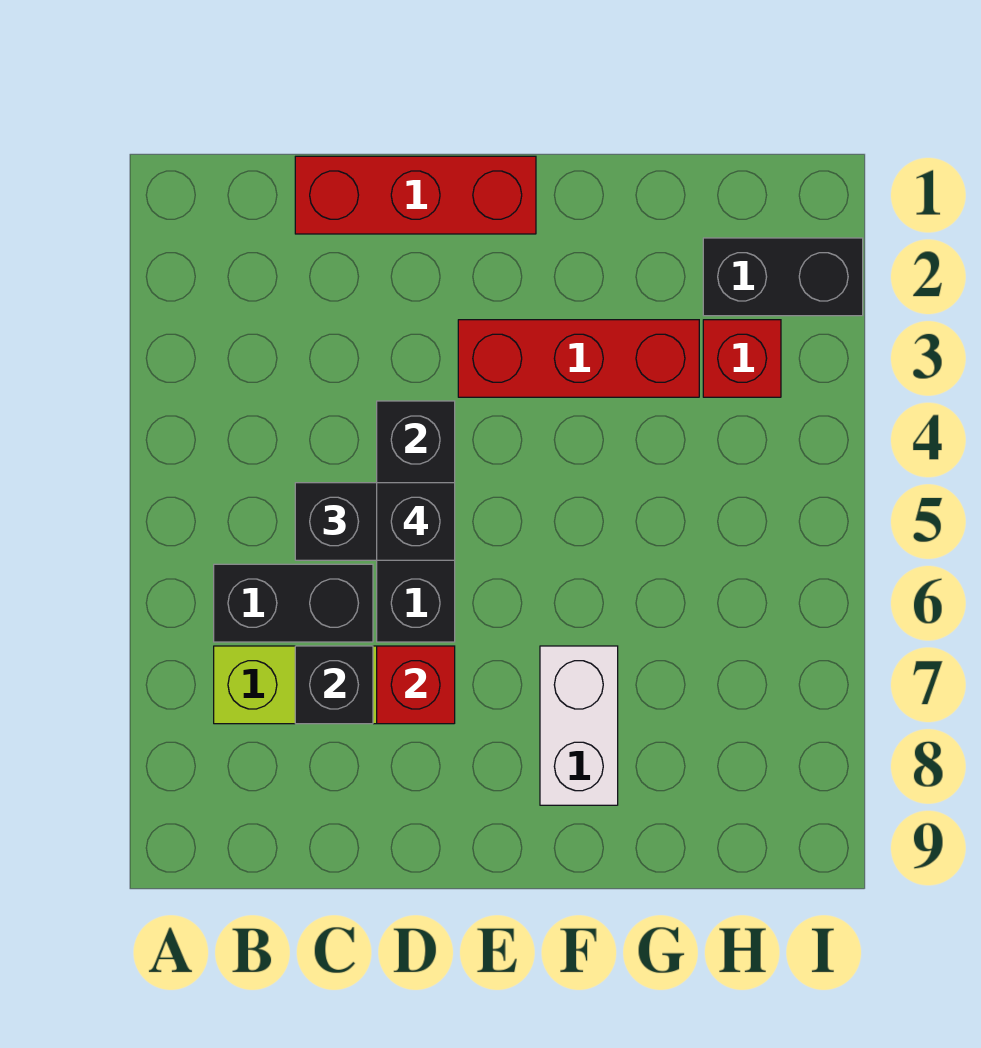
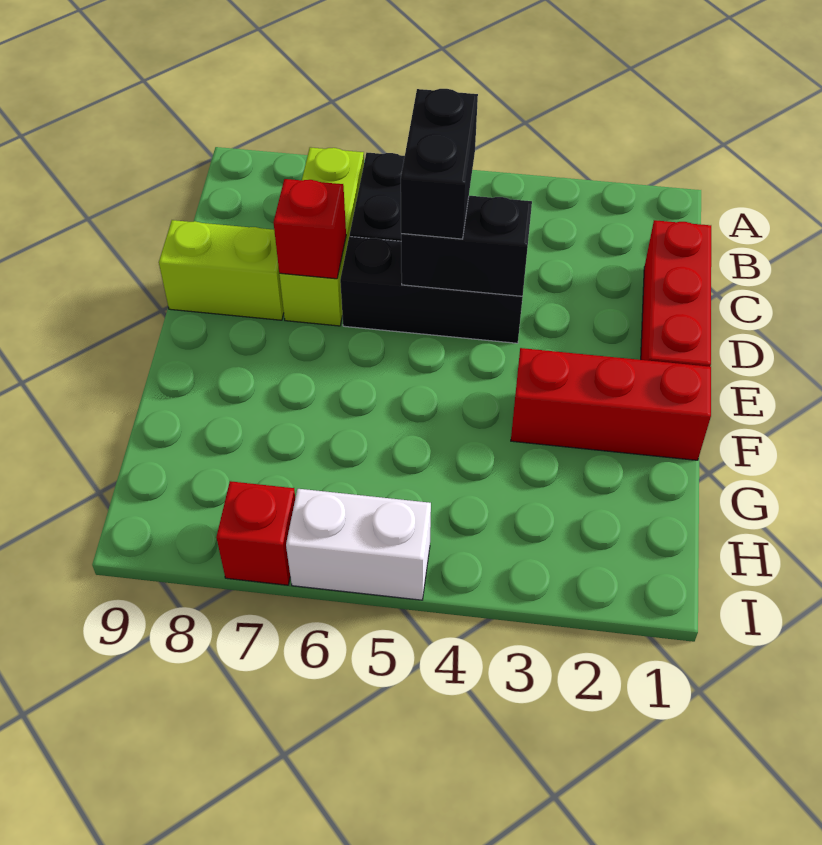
black brick C7 level 2 -> none
black brick D5 level 4 -> none
none -> lime brick D8:D9 level 1
red brick E3:G3 level 1 -> red brick F1:F3 level 1
white brick F7:F8 level 1 -> white brick I5:I6 level 1
black brick H2:I2 level 1 -> none
red brick H3 level 1 -> red brick I7 level 1

